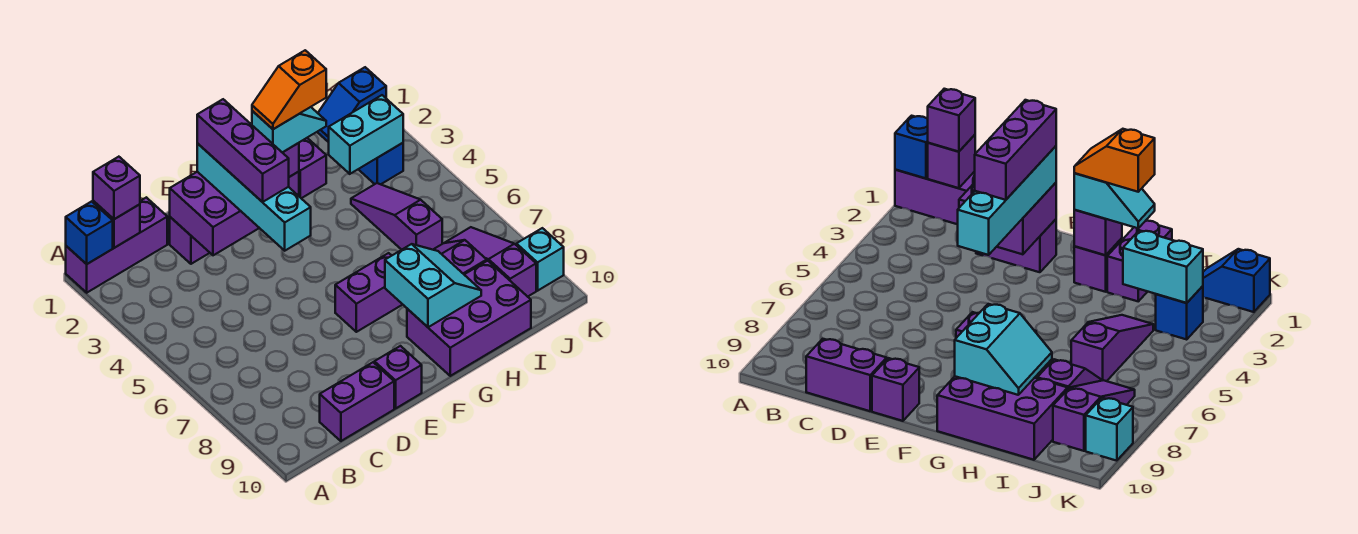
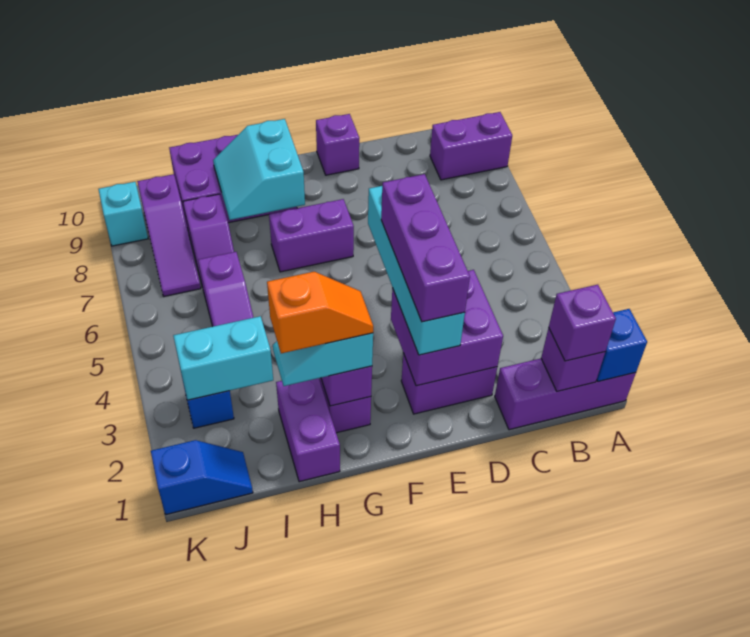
purple brick C10:D10 level 1 -> purple brick A9:B9 level 1

